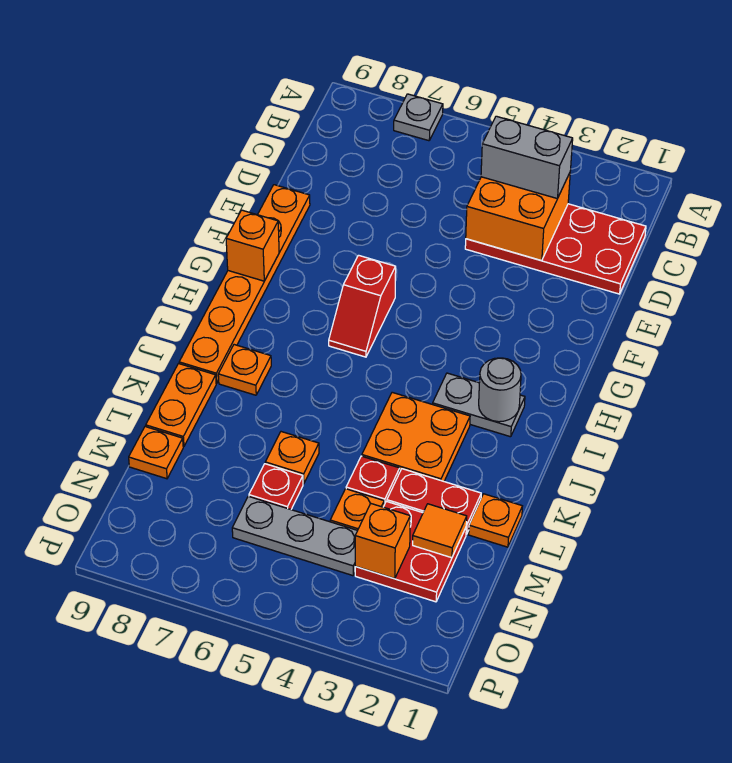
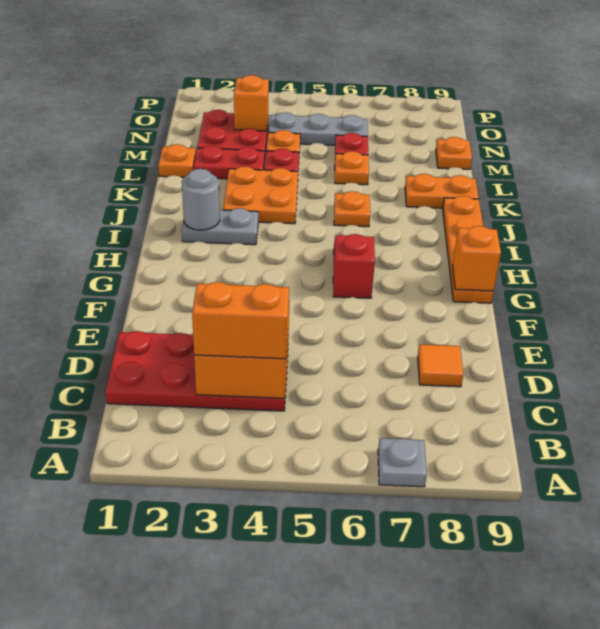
grey brick C3:C4 level 3 -> orange brick C3:C4 level 3
orange plate E9:J9 level 1 -> orange plate G9:J9 level 1
orange plate J8 level 1 -> orange plate J6 level 1
orange plate K9:L9 level 1 -> orange plate K8:K9 level 1
orange tile M2 level 2 -> orange tile D8 level 1

